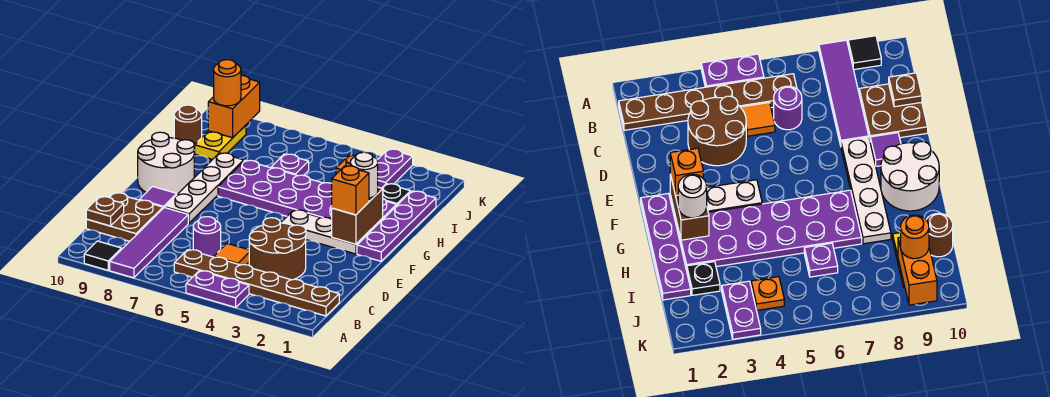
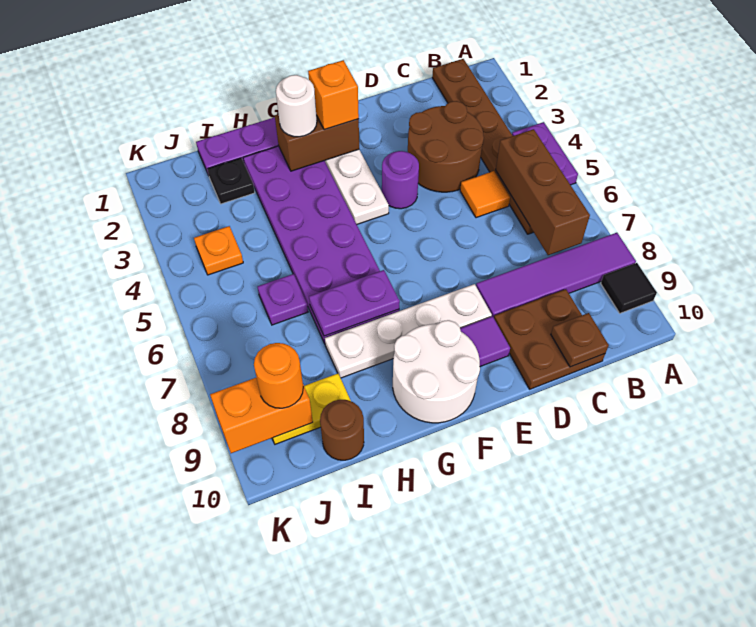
none -> brown brick B5:B7 level 2
purple round brick C6 level 1 -> purple round brick E4 level 1
purple plate J3:K3 level 1 -> purple plate G7:H7 level 2

